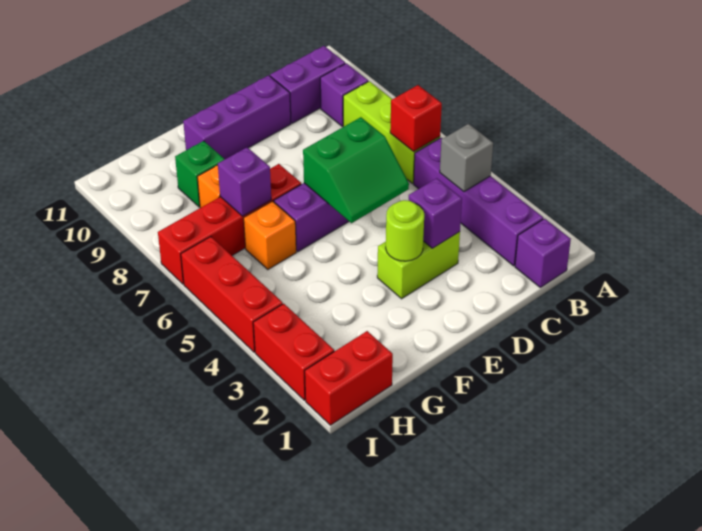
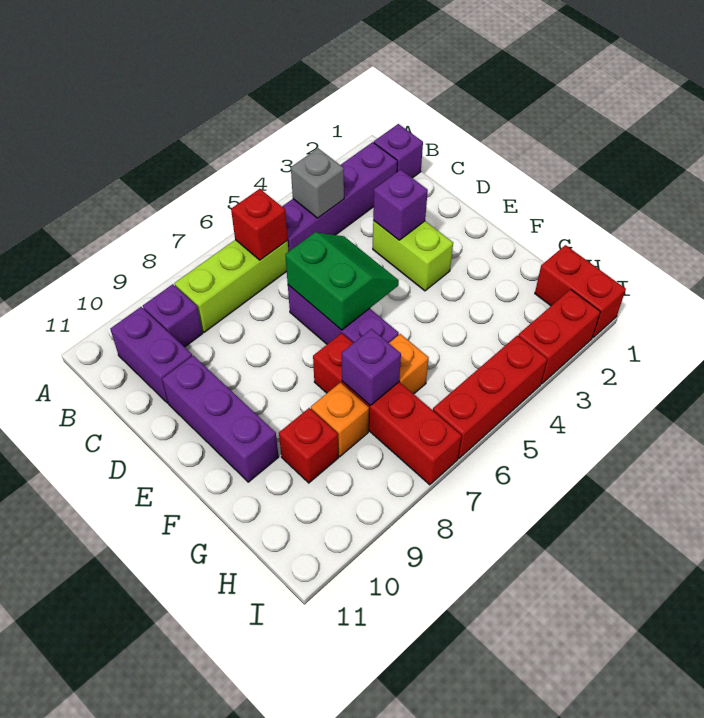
lime round brick E3 level 2 -> none
green brick G9 level 1 -> red brick G9 level 1

